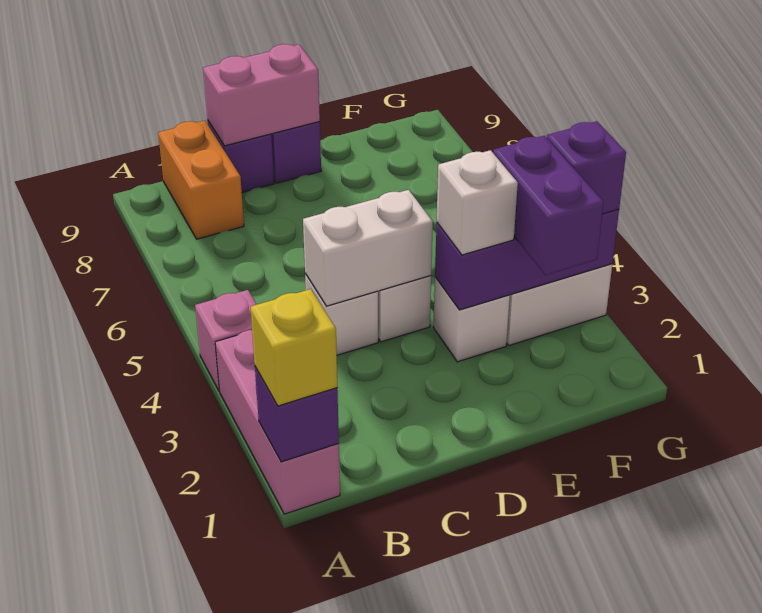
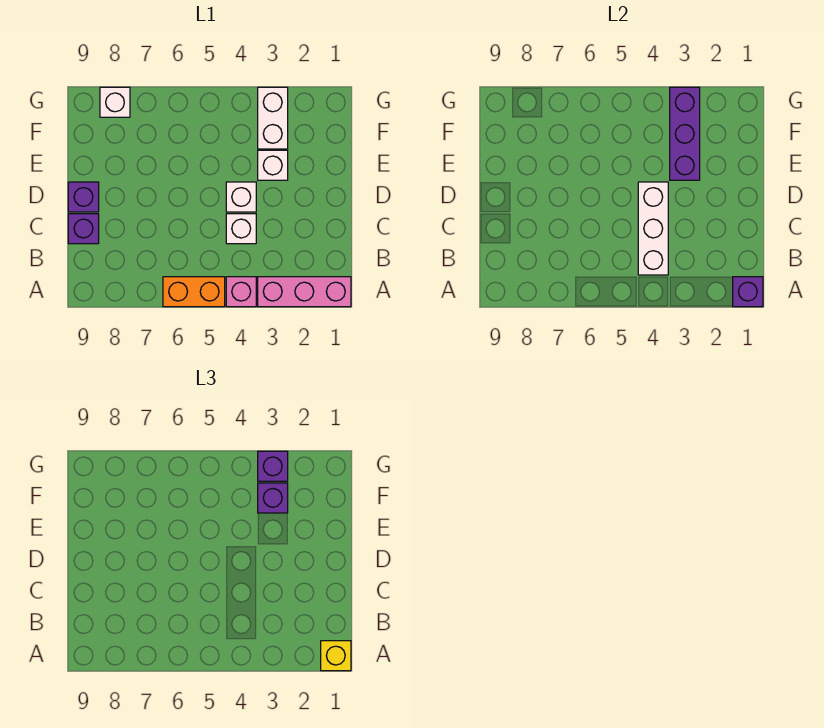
orange brick B8:B9 level 1 -> orange brick A5:A6 level 1
white brick C4:D4 level 2 -> white brick B4:D4 level 2
pink brick C9:D9 level 2 -> none
white brick E3 level 3 -> white brick G8 level 1
purple brick F2:F3 level 3 -> purple brick F3 level 3

